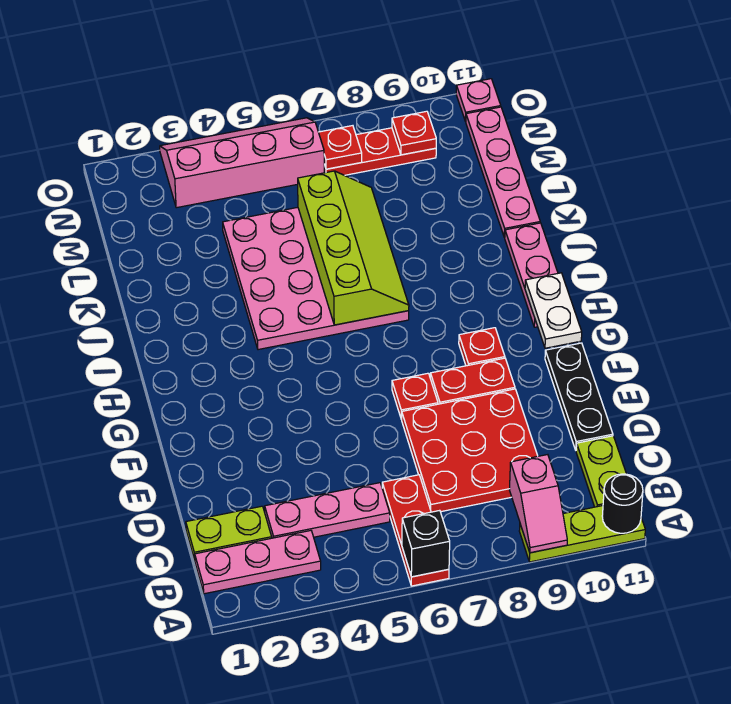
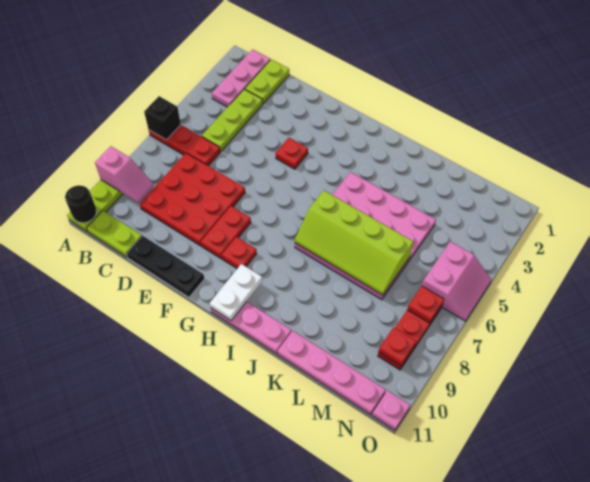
pink slope A9:B9 level 2 top B -> pink slope A9:B9 level 2 top A
pink plate C3:C5 level 1 -> lime plate C3:C5 level 1
red plate F7 level 1 -> red plate F4 level 1
white plate G11:H11 level 2 -> white plate H10:H11 level 2
pink slope N3:O6 level 1 top N -> pink slope N5:O6 level 1 top N

